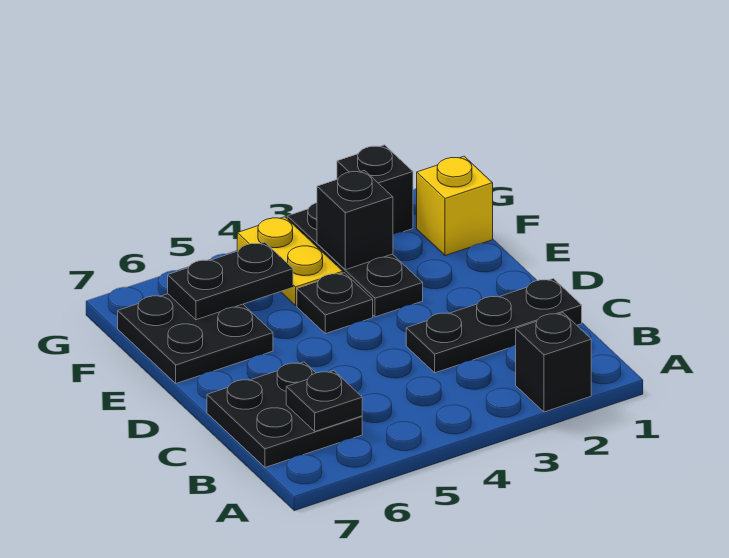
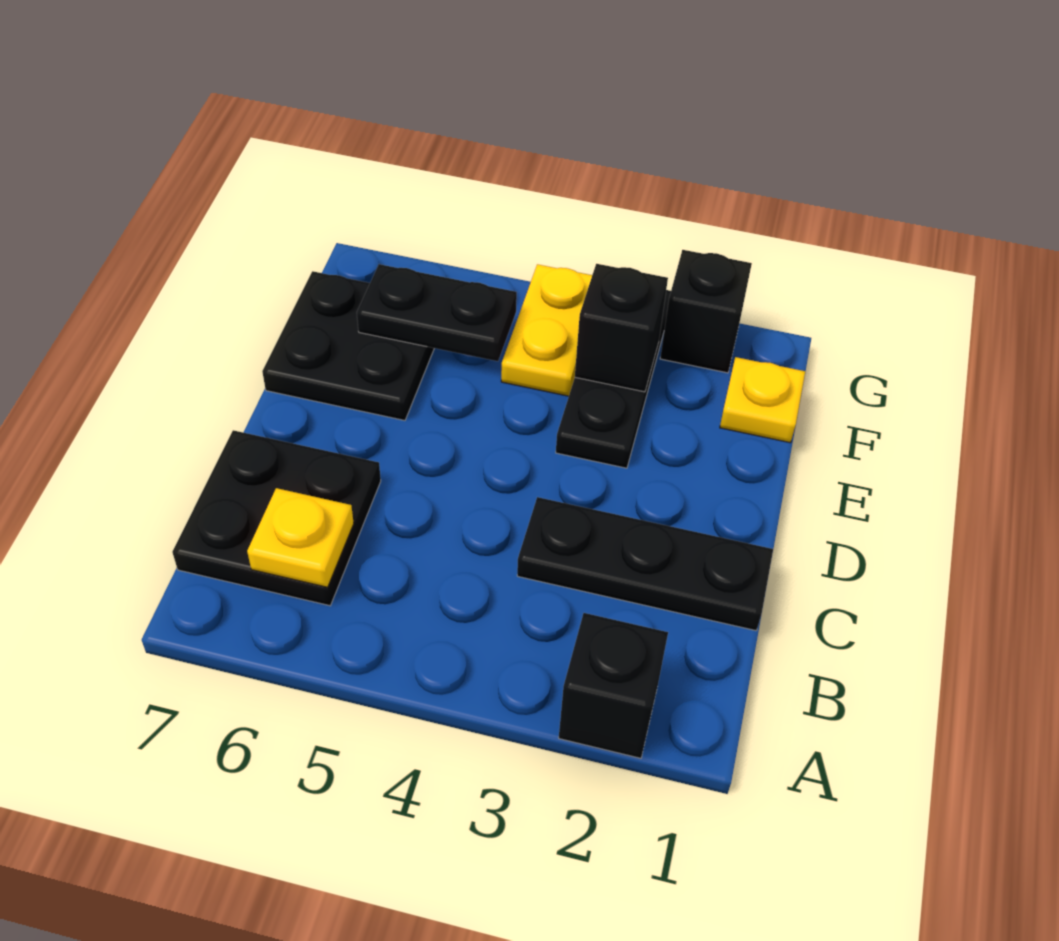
black plate B6 level 2 -> yellow plate B6 level 2
black plate E4 level 1 -> none
yellow brick F1 level 1 -> yellow plate F1 level 1

